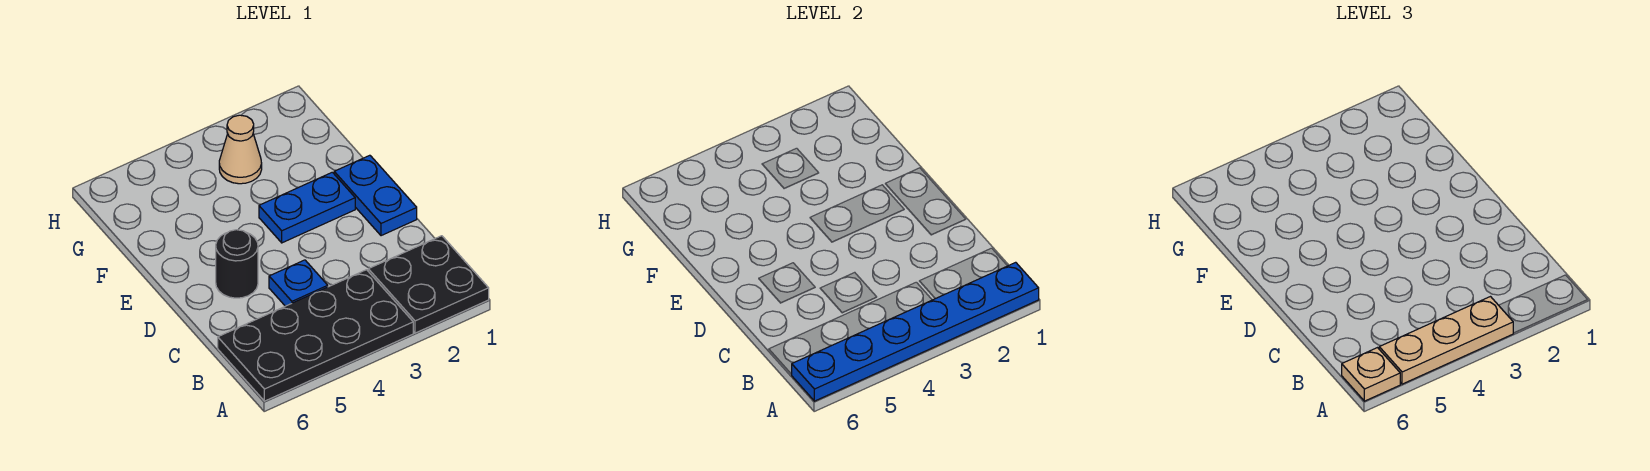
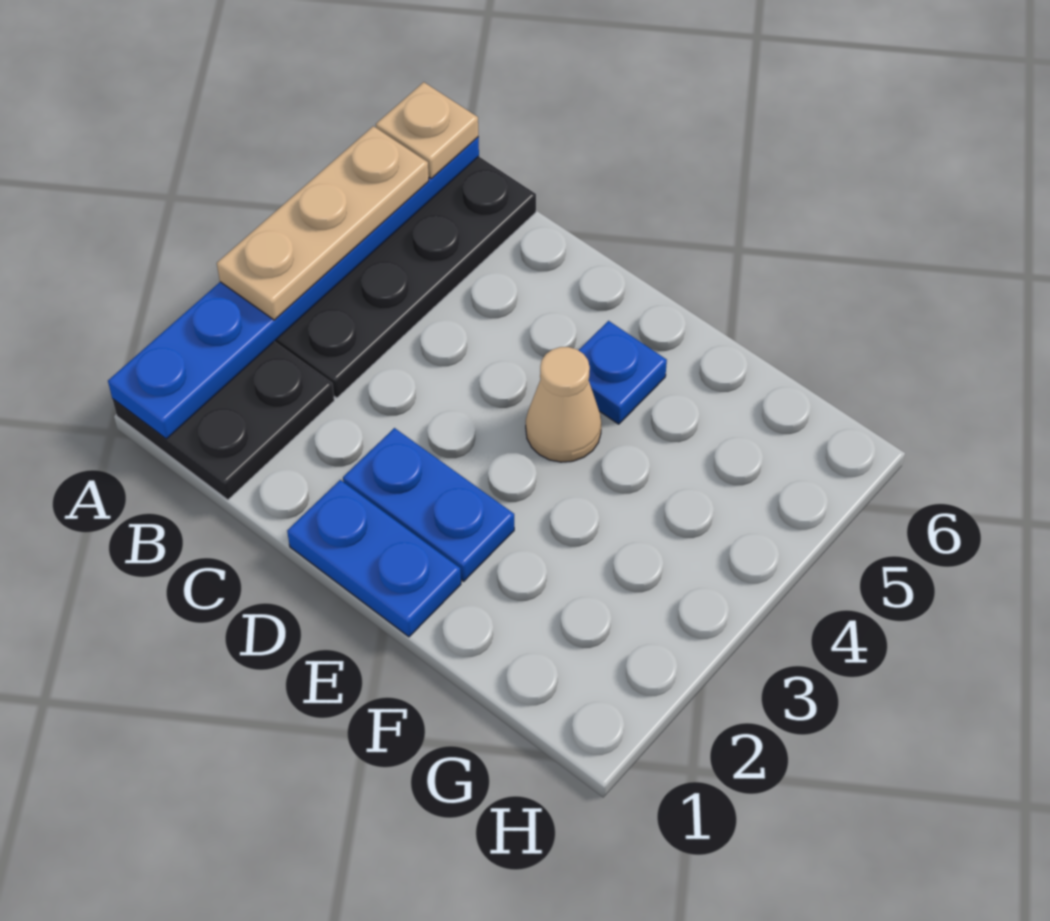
blue plate C4 level 1 -> blue plate E5 level 1
black round brick D5 level 1 -> none
blue plate E2:E3 level 1 -> blue plate D2:E2 level 1
tan cone G3 level 1 -> tan cone E4 level 1

